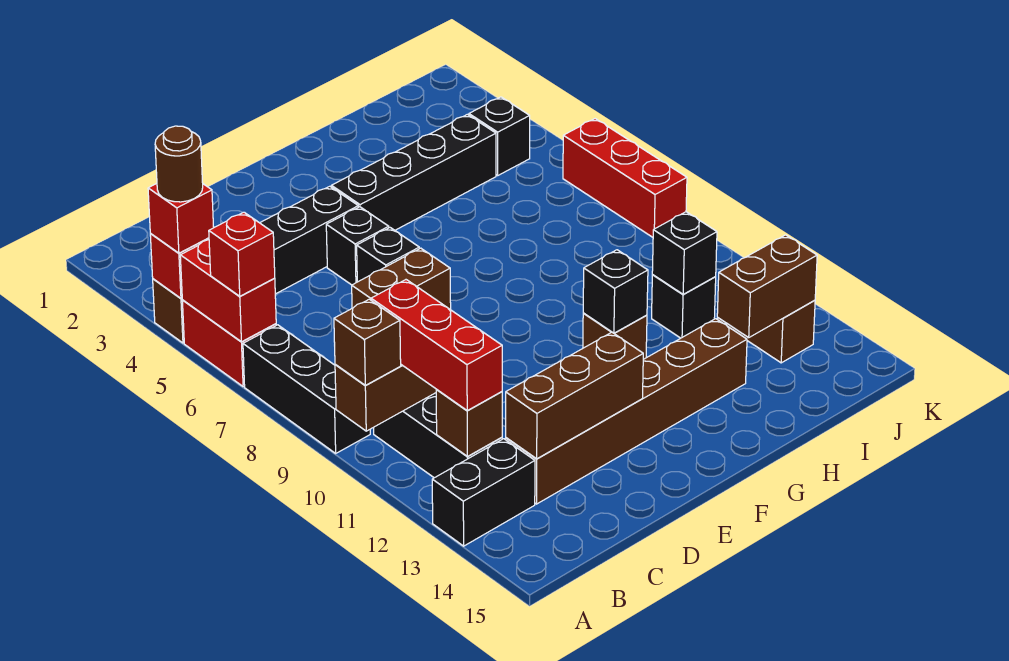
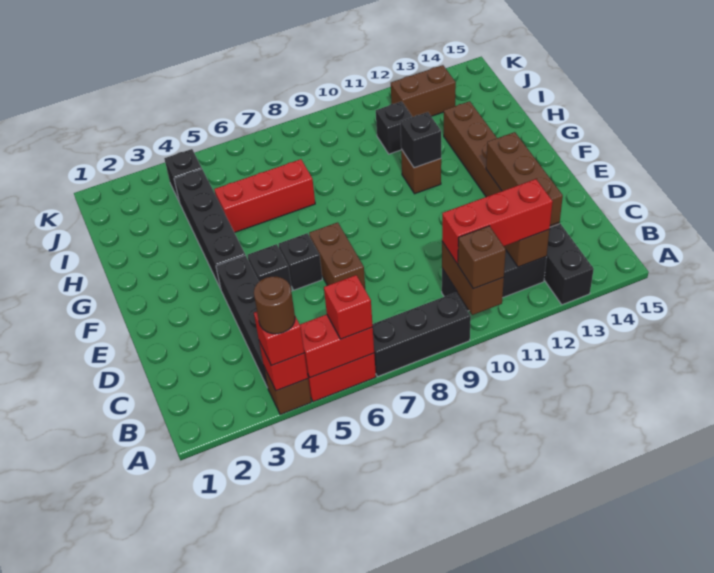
black brick I11 level 2 -> none
brown brick I13:J13 level 2 -> none
red brick K6:K8 level 1 -> red brick H5:H7 level 1

